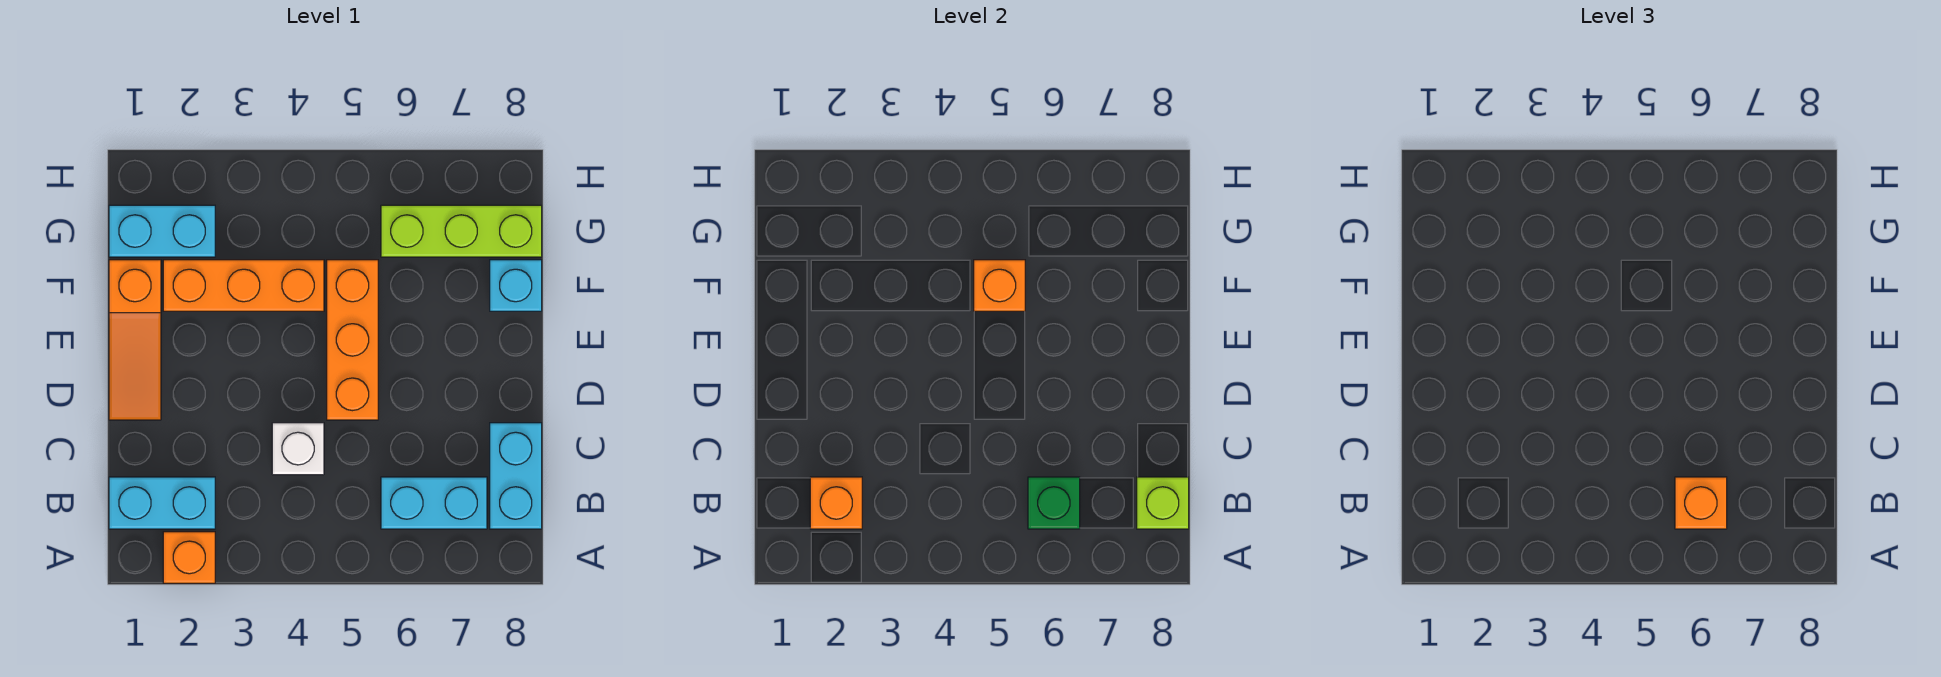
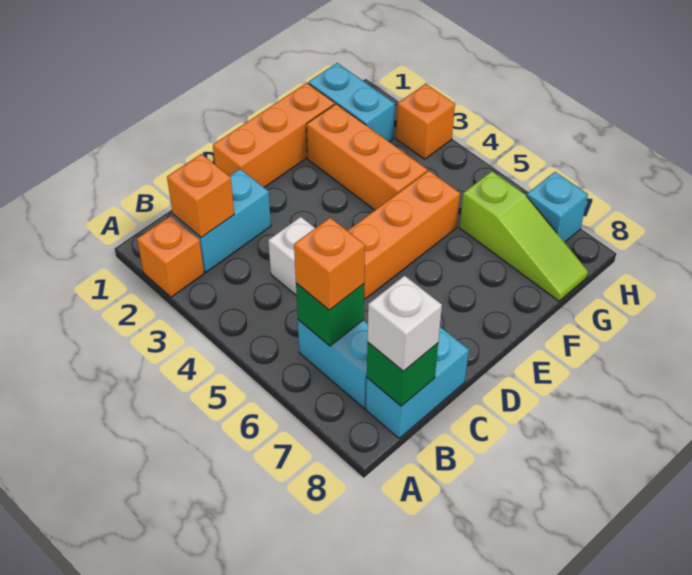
cyan brick B1:B2 level 1 -> cyan brick B2:C2 level 1
lime brick B8 level 2 -> green brick B8 level 2
none -> white brick B8 level 3
orange slope D1:F1 level 1 top F -> orange brick D1:F1 level 1
orange brick F5 level 2 -> orange brick H3 level 1
cyan brick F8 level 1 -> cyan brick H7 level 1
lime brick G6:G8 level 1 -> lime slope G6:G8 level 1 top 6

